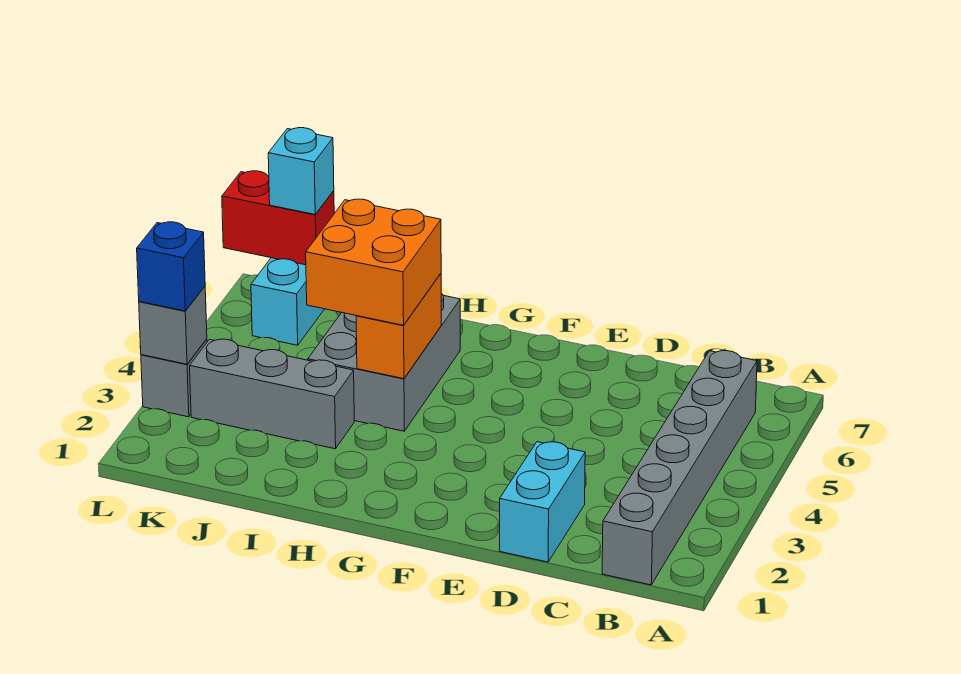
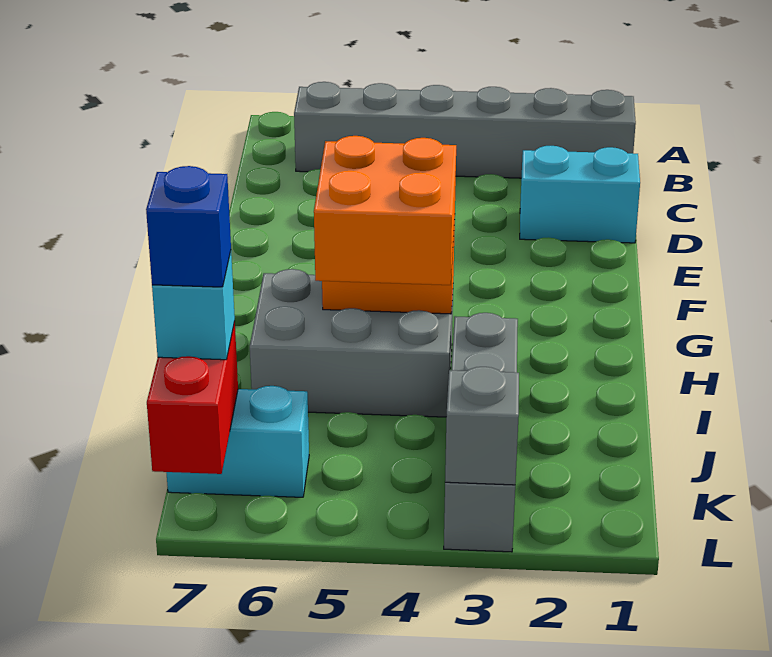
blue brick L3 level 3 -> blue brick K7 level 4

